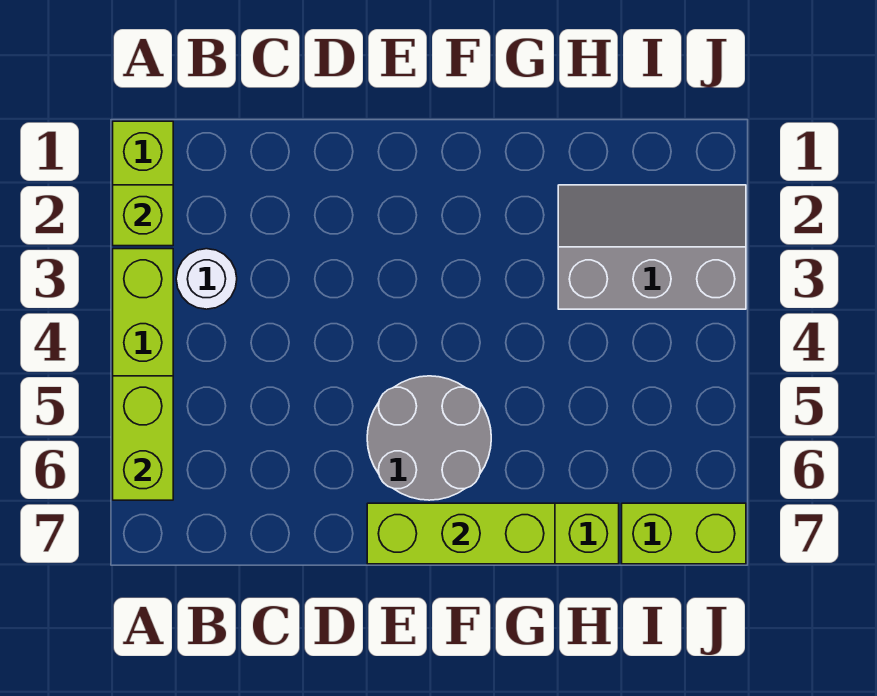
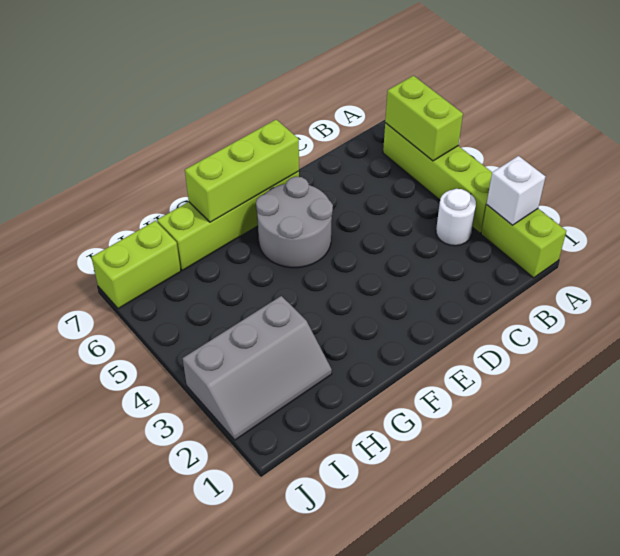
lime brick A2 level 2 -> white brick A2 level 2

